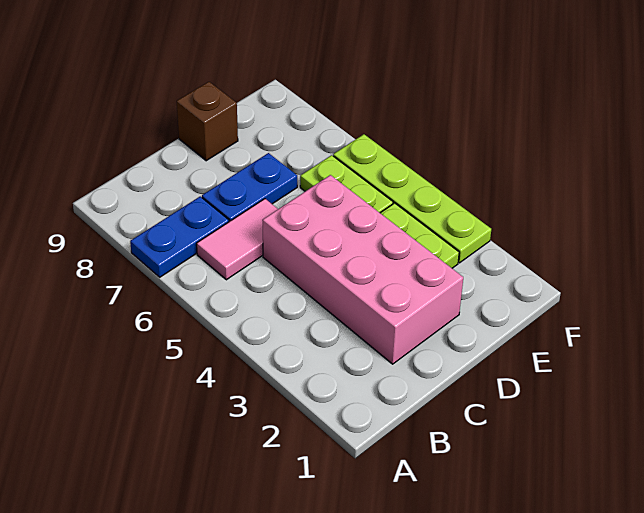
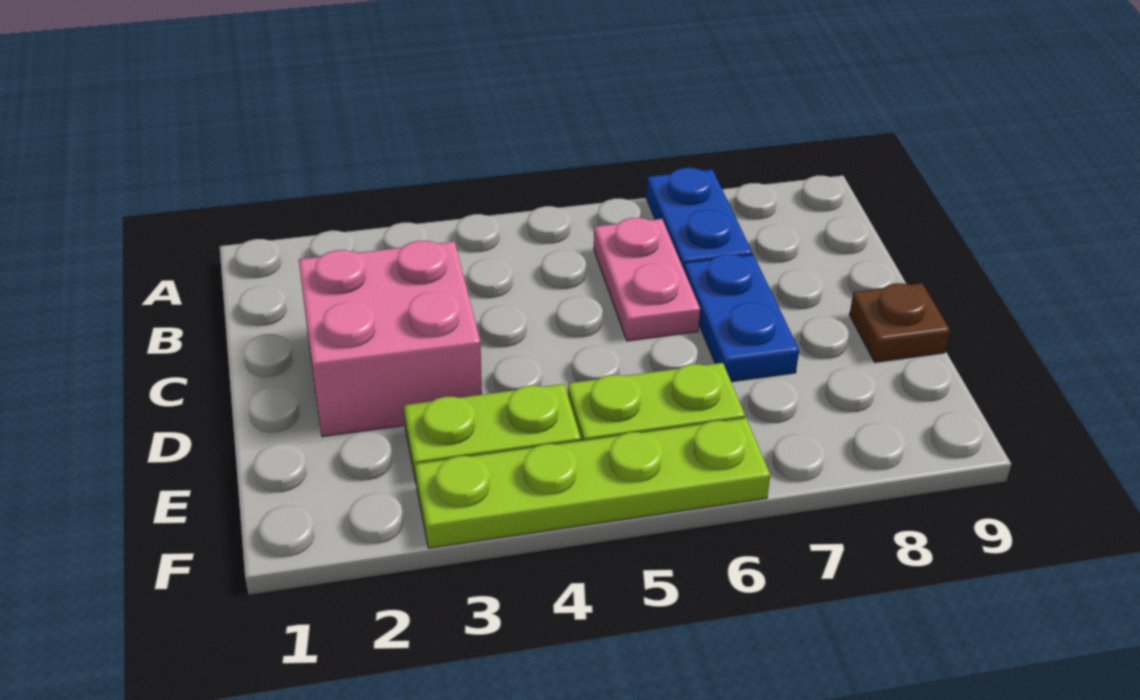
pink tile B6:C6 level 1 -> pink plate B6:C6 level 1
pink brick C2:D5 level 1 -> pink brick C2:D3 level 1
brown brick D9 level 1 -> brown plate D9 level 1

